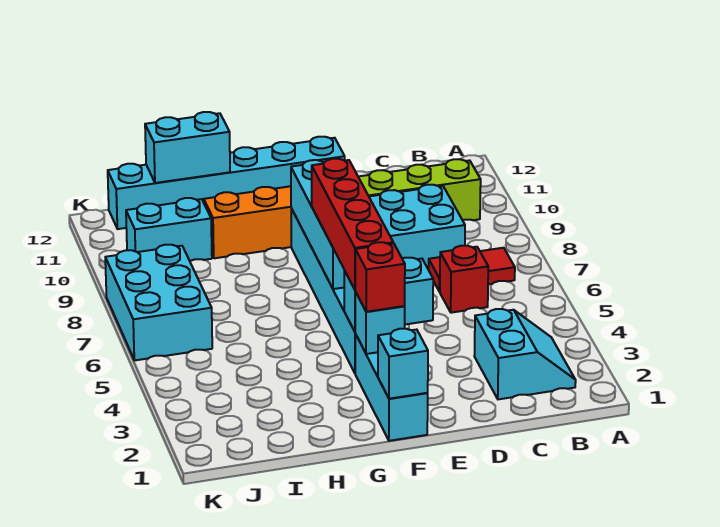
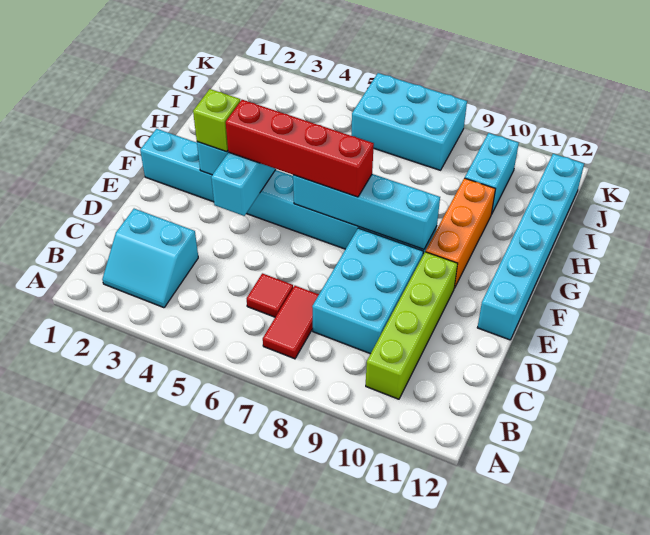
red brick C6 level 1 -> red tile C6 level 1
cyan brick F1 level 2 -> none
red brick F3 level 3 -> lime brick F3 level 3
cyan brick H12:I12 level 2 -> none

